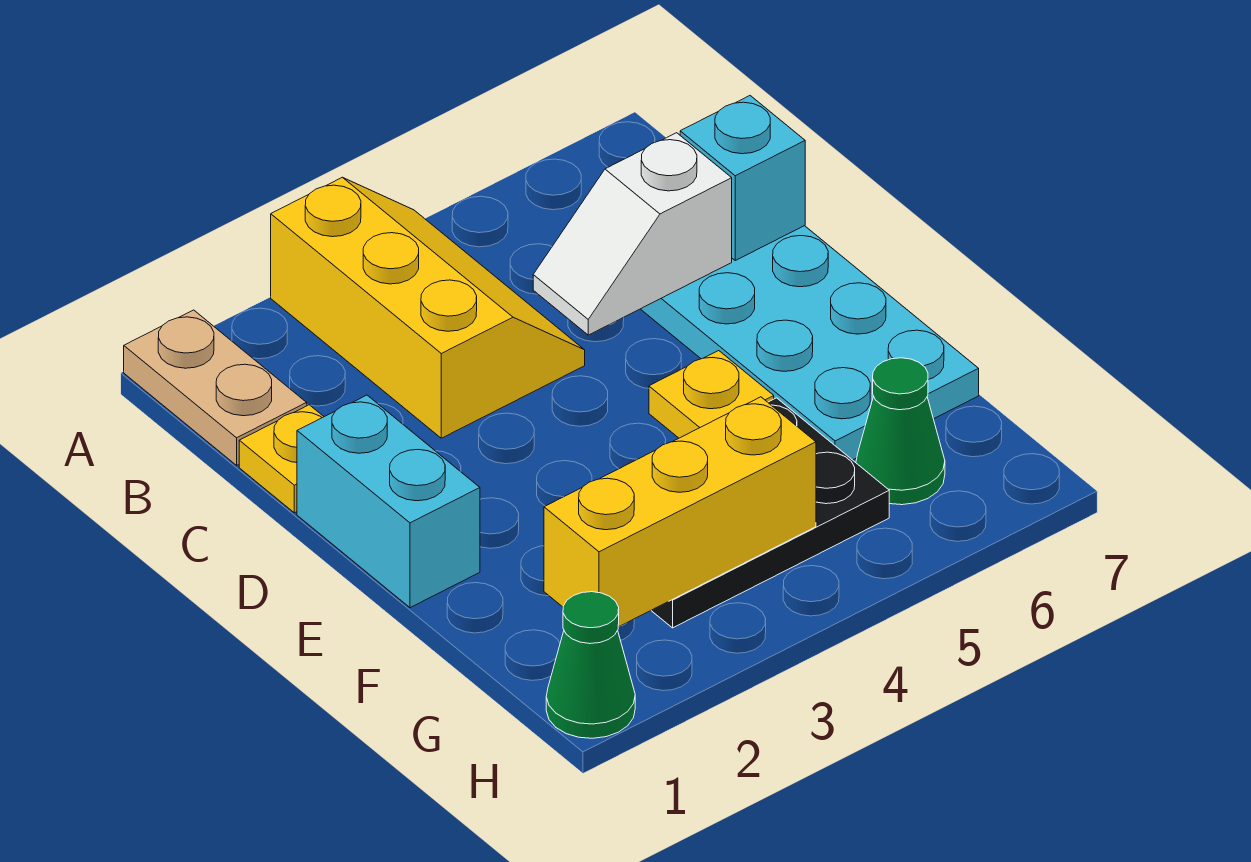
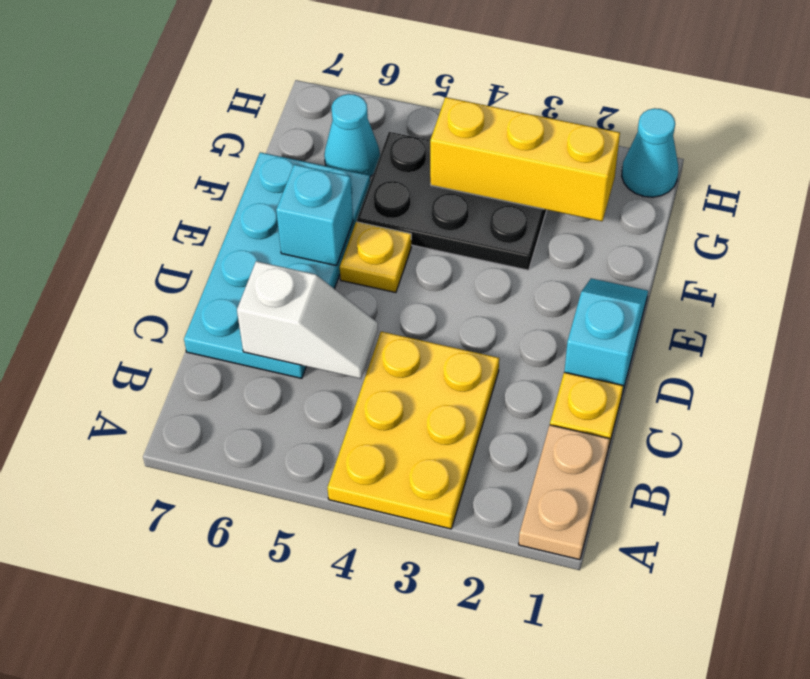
yellow slope A3:C4 level 1 top 3 -> yellow plate A3:C4 level 1
cyan brick C7 level 2 -> cyan brick E6 level 2
cyan brick D1:E1 level 1 -> cyan slope D1:E1 level 1 top D
green cone G6 level 1 -> cyan cone G6 level 1
green cone H1 level 1 -> cyan cone H1 level 1

